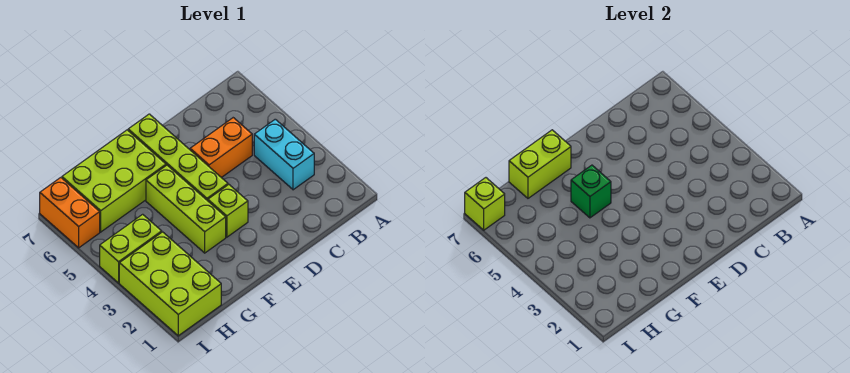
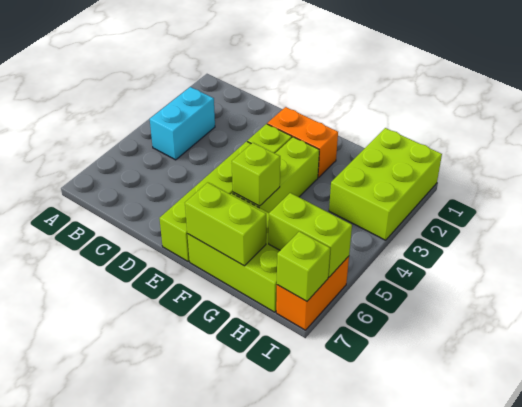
orange brick C5:D5 level 1 -> orange brick E2:F2 level 1
green brick F5 level 2 -> lime brick F5 level 2
lime brick H4:I4 level 1 -> lime brick H6:I6 level 2

